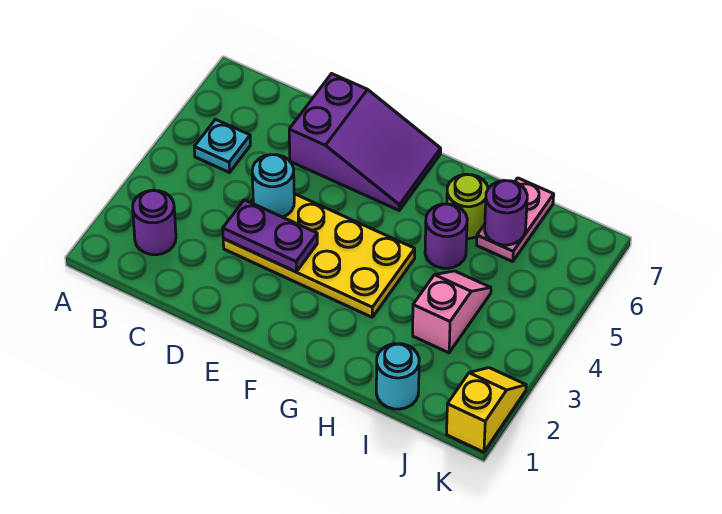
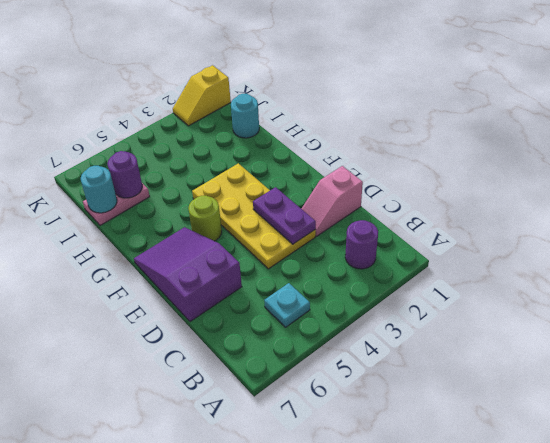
cyan round brick D4 level 2 -> cyan round brick I7 level 2
purple round brick H5 level 1 -> none
lime round brick H6 level 1 -> lime round brick F5 level 1
pink slope I3:I4 level 1 top 3 -> pink slope D1:D2 level 1 top 1

